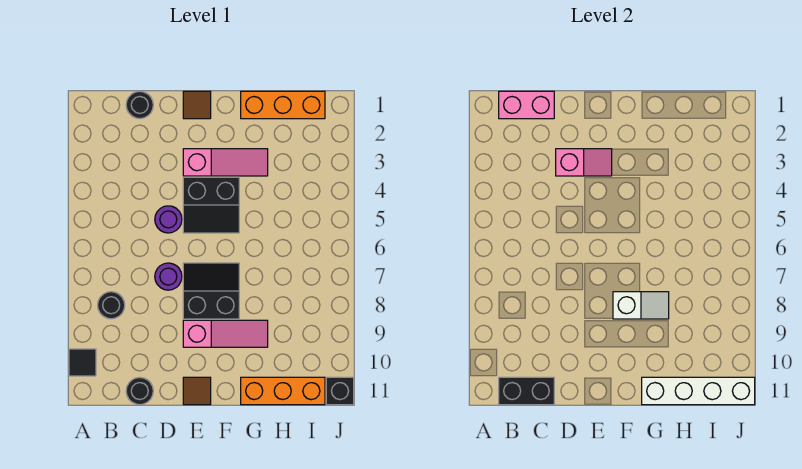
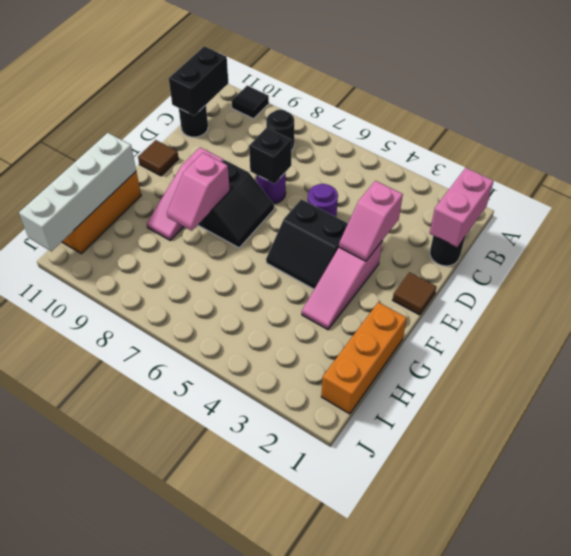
black slope E4:F5 level 1 top 4 -> black slope E4:F5 level 1 top E
white slope F8:G8 level 2 top F -> pink slope F8:G8 level 2 top F
black brick J11 level 1 -> black brick D7 level 2

